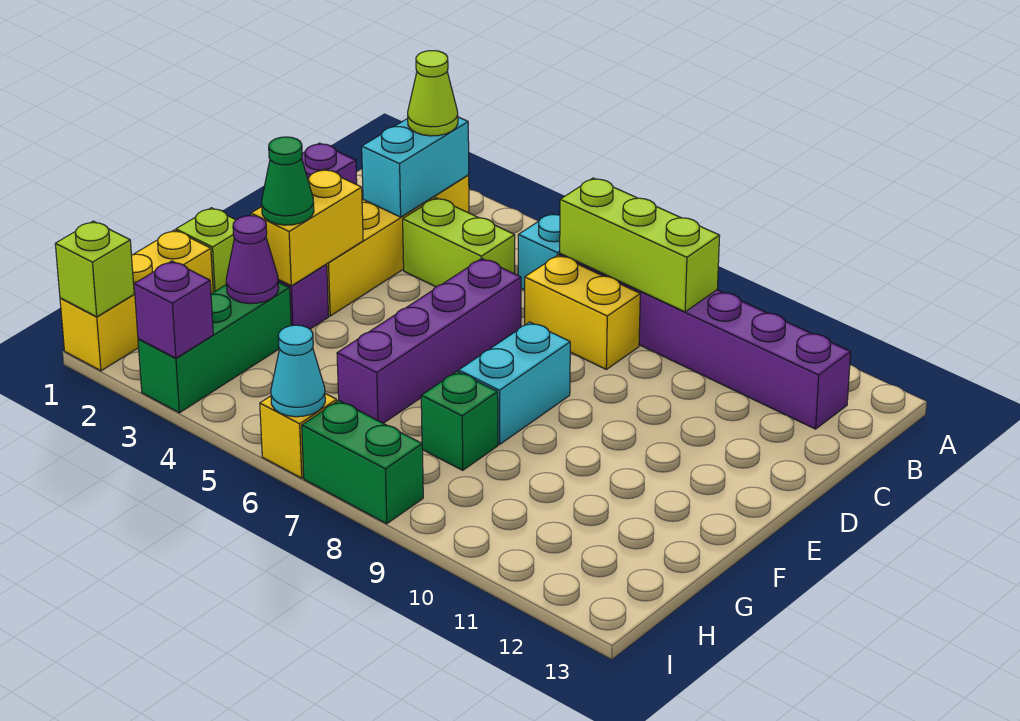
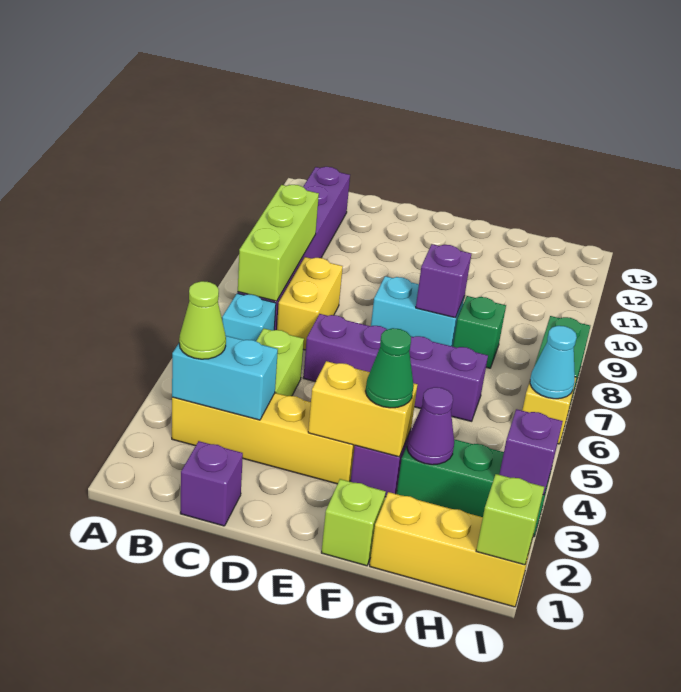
none -> purple brick F8 level 2

